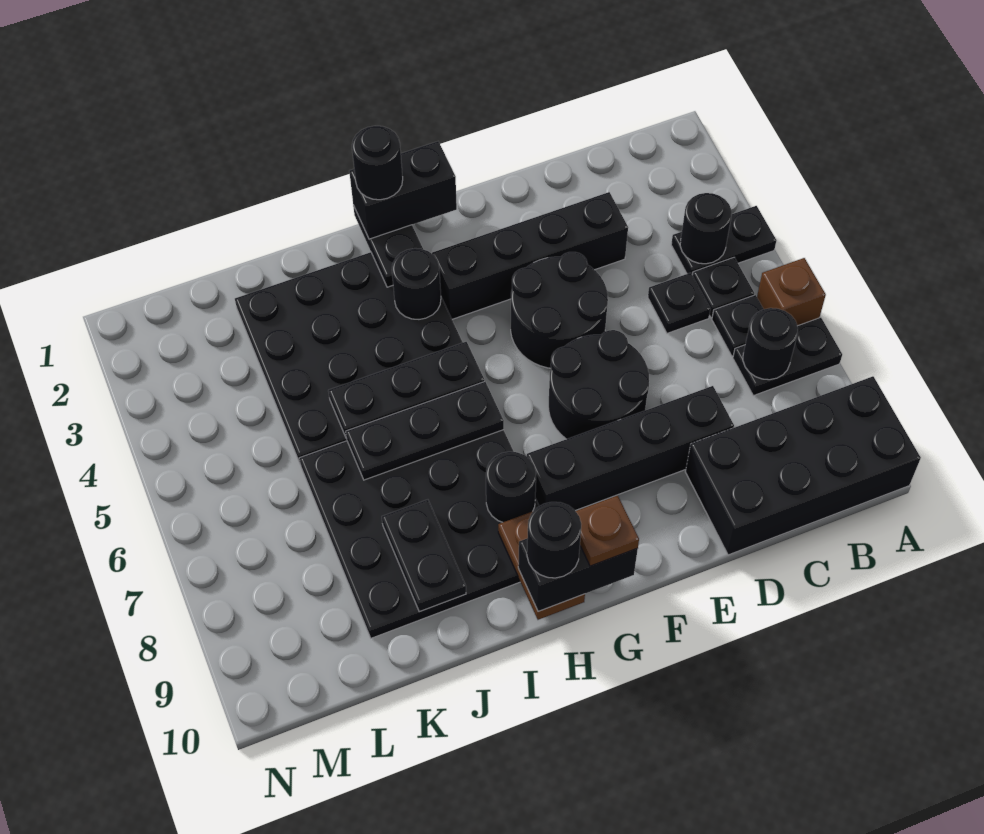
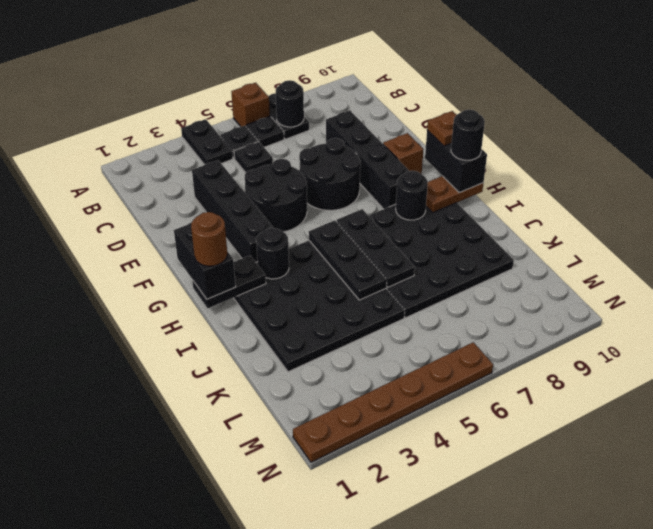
black brick A9:D10 level 1 -> none
black round brick B4 level 2 -> none
none -> brown brick F9 level 1
black round brick H1 level 4 -> brown round brick H1 level 4
black plate J8:J9 level 2 -> none
none -> brown plate N1:N6 level 1

